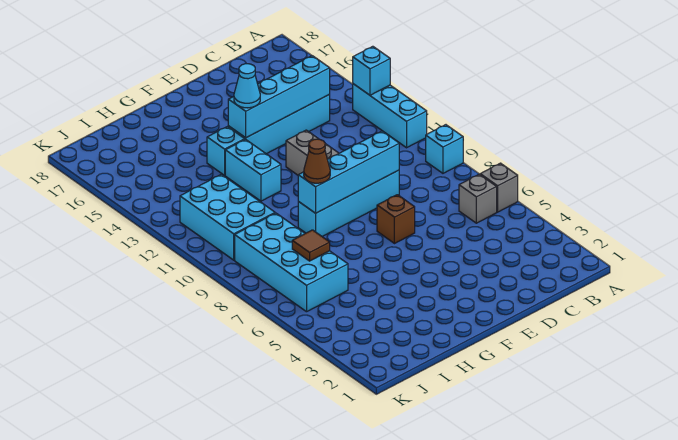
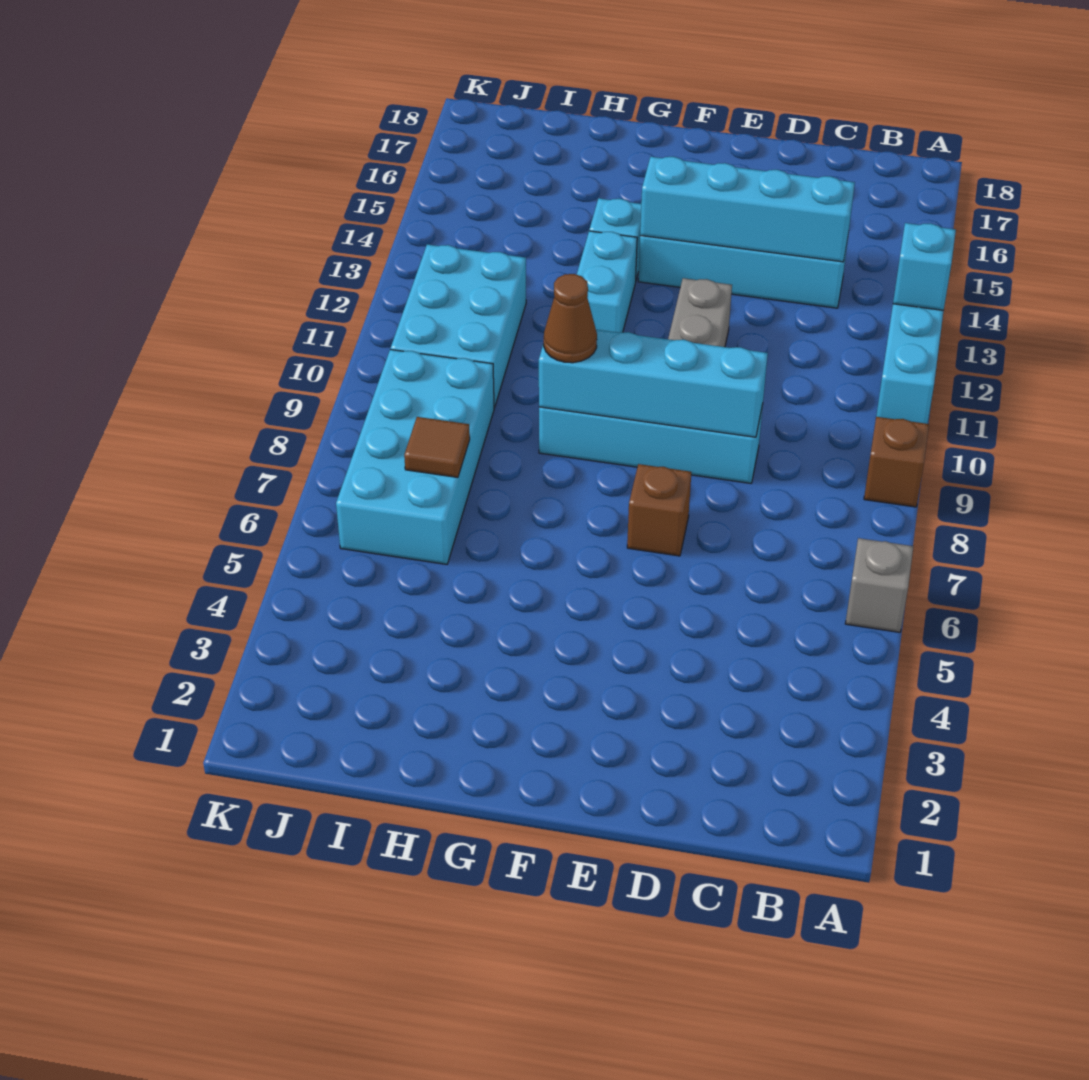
cyan brick A9 level 1 -> brown brick A9 level 1
grey brick B6 level 1 -> none
cyan cone F14 level 3 -> none

